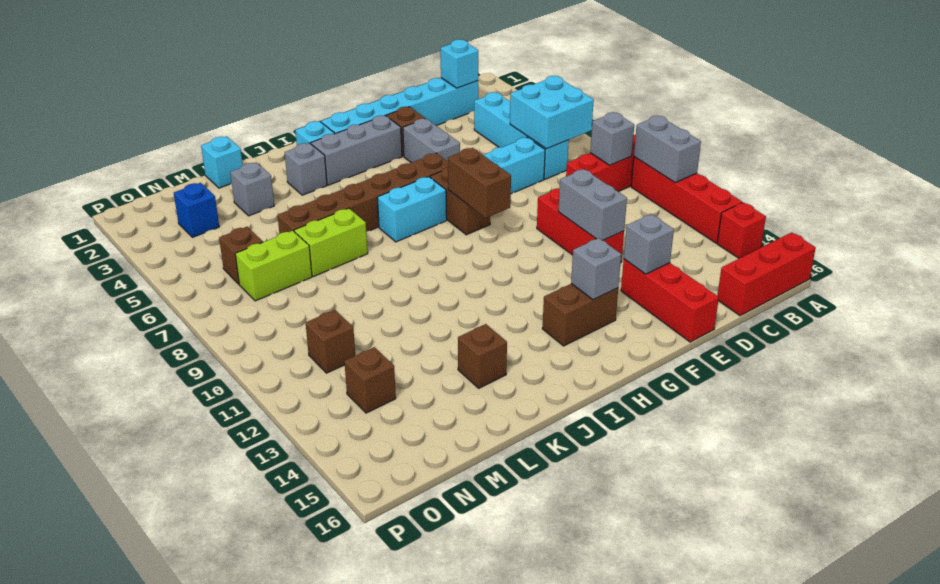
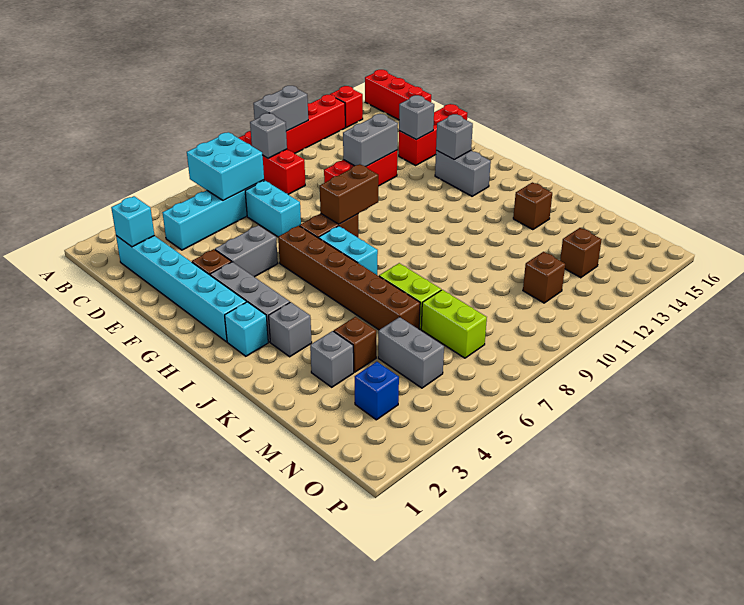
brown brick G14:H14 level 1 -> grey brick G14:H14 level 1
cyan brick L1 level 1 -> none
none -> grey brick M5:N5 level 1
brown brick N6 level 1 -> brown brick L4 level 1

